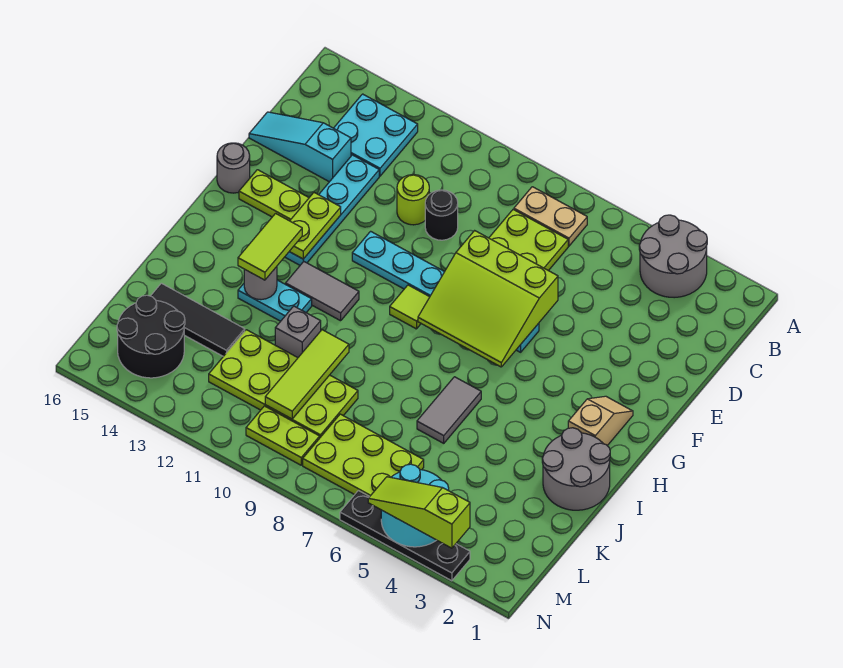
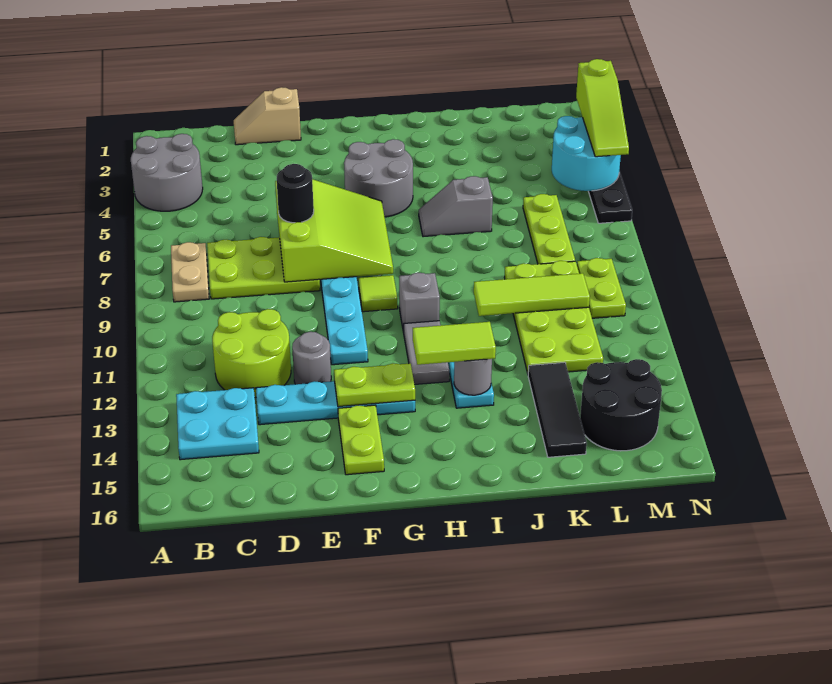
black round brick D10 level 1 -> black round brick E7 level 3
lime round brick D11 level 1 -> lime round brick C11:D12 level 1
cyan slope D14:D16 level 1 top 14 -> none
grey round brick F16 level 1 -> grey round brick E12 level 1
tan slope G2:H2 level 1 top H -> tan slope D1:E1 level 1 top E
grey round brick I1:J2 level 1 -> grey round brick G4:H5 level 1
grey tile I6:J6 level 1 -> grey slope I6:J6 level 1 top J
grey brick J11 level 1 -> grey brick H10 level 1
lime plate L6:M8 level 1 -> lime plate L6:L8 level 1

